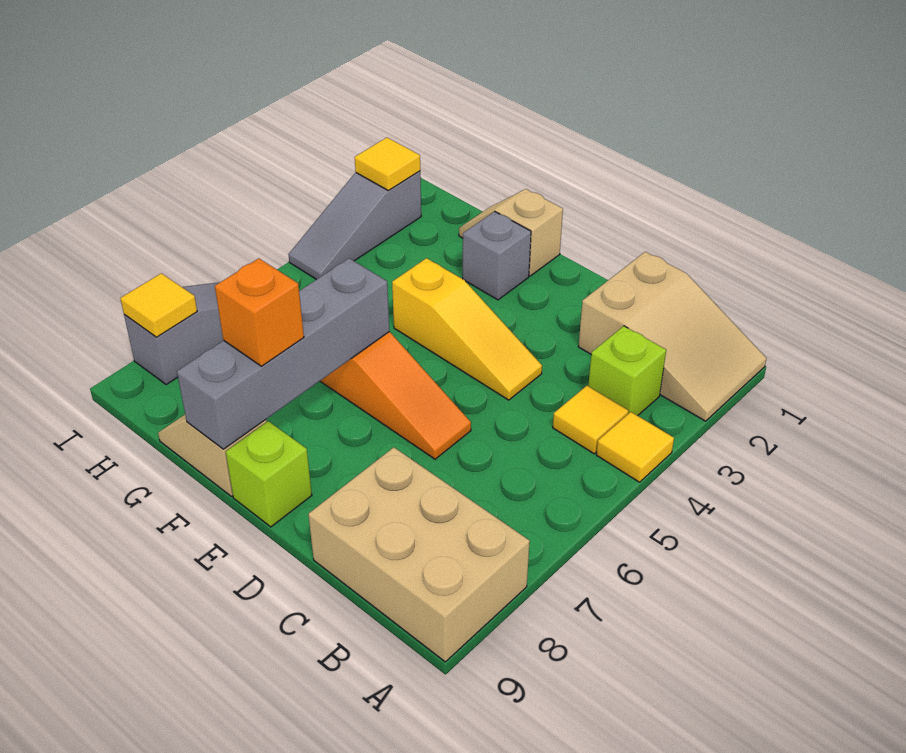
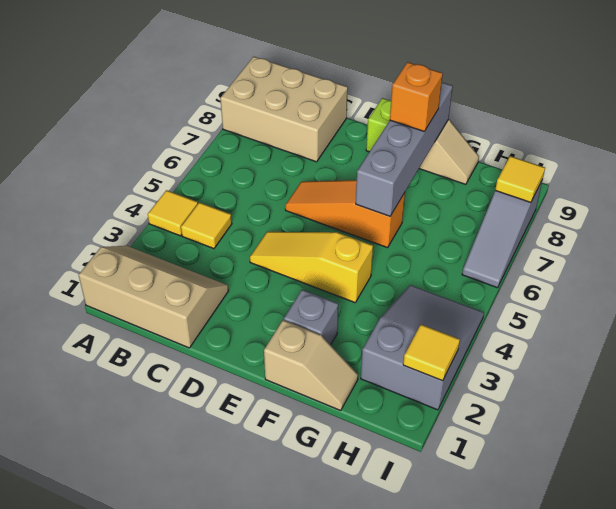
tan slope A1:C2 level 1 top C -> tan slope A1:C2 level 1 top 1
lime brick B3 level 1 -> none
grey slope I2:I4 level 1 top 2 -> grey slope H2:I4 level 1 top 2

